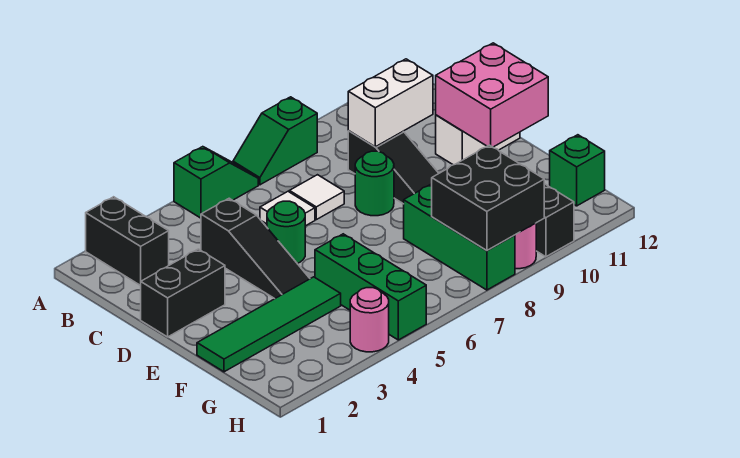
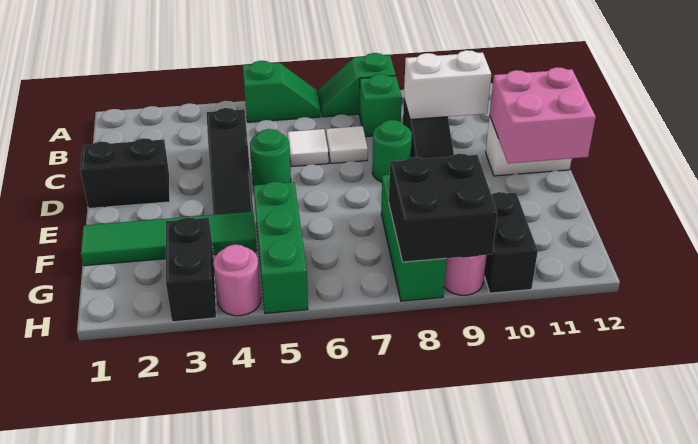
black brick A2:B2 level 1 -> black brick G3:H3 level 1
green brick G12 level 1 -> green brick B8 level 1

